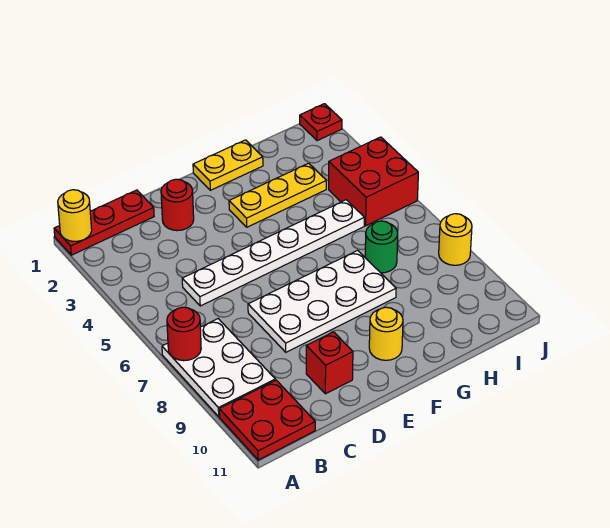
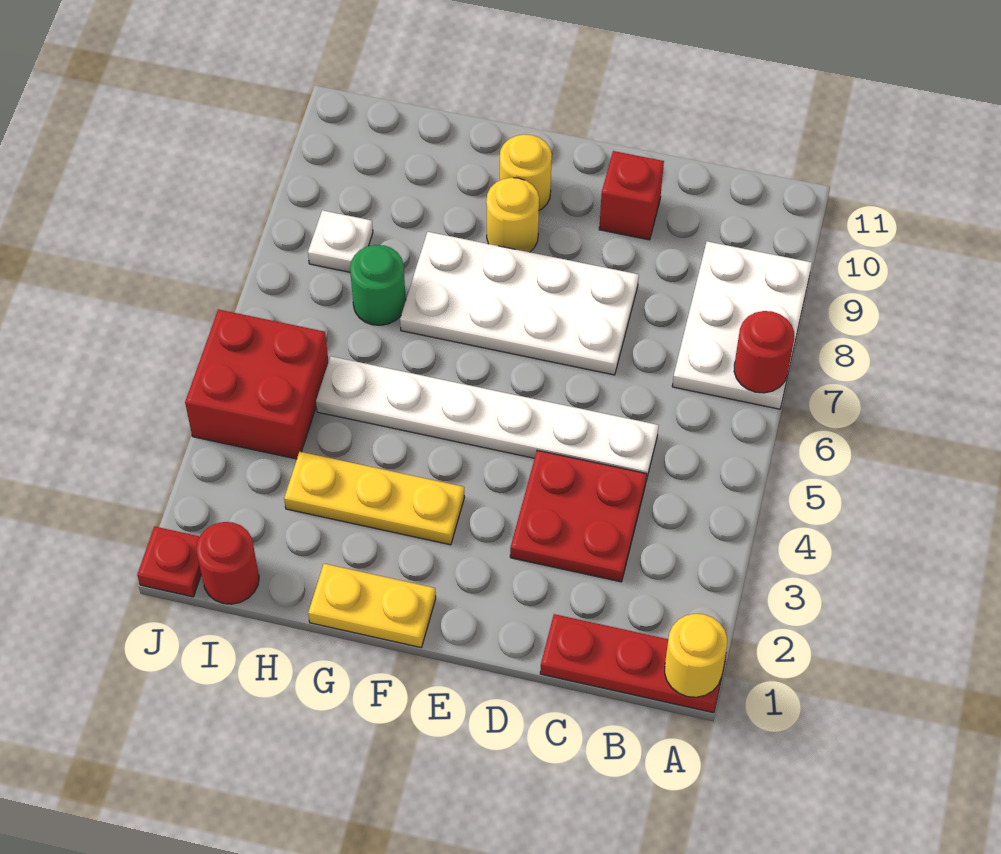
red plate A10:B11 level 1 -> red plate C3:D4 level 1
red round brick D2 level 1 -> red round brick I1 level 1
none -> white plate I8 level 1
yellow round brick J8 level 1 -> yellow round brick F9 level 1

